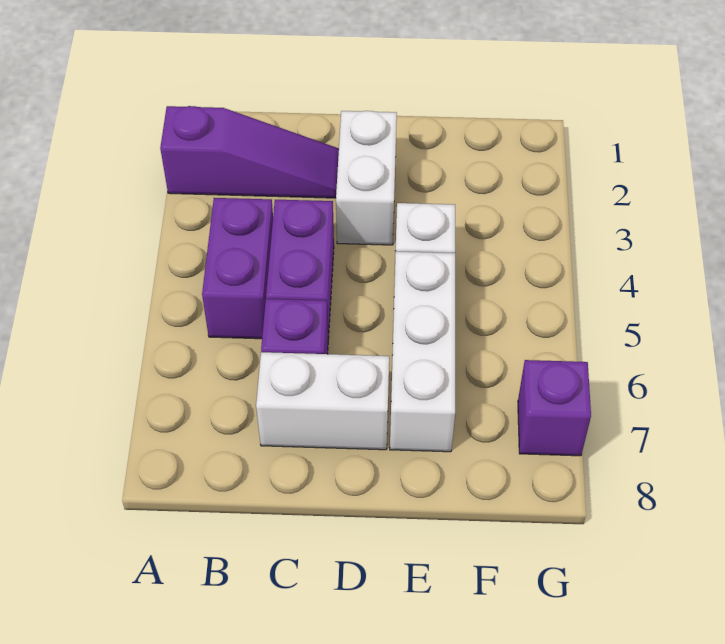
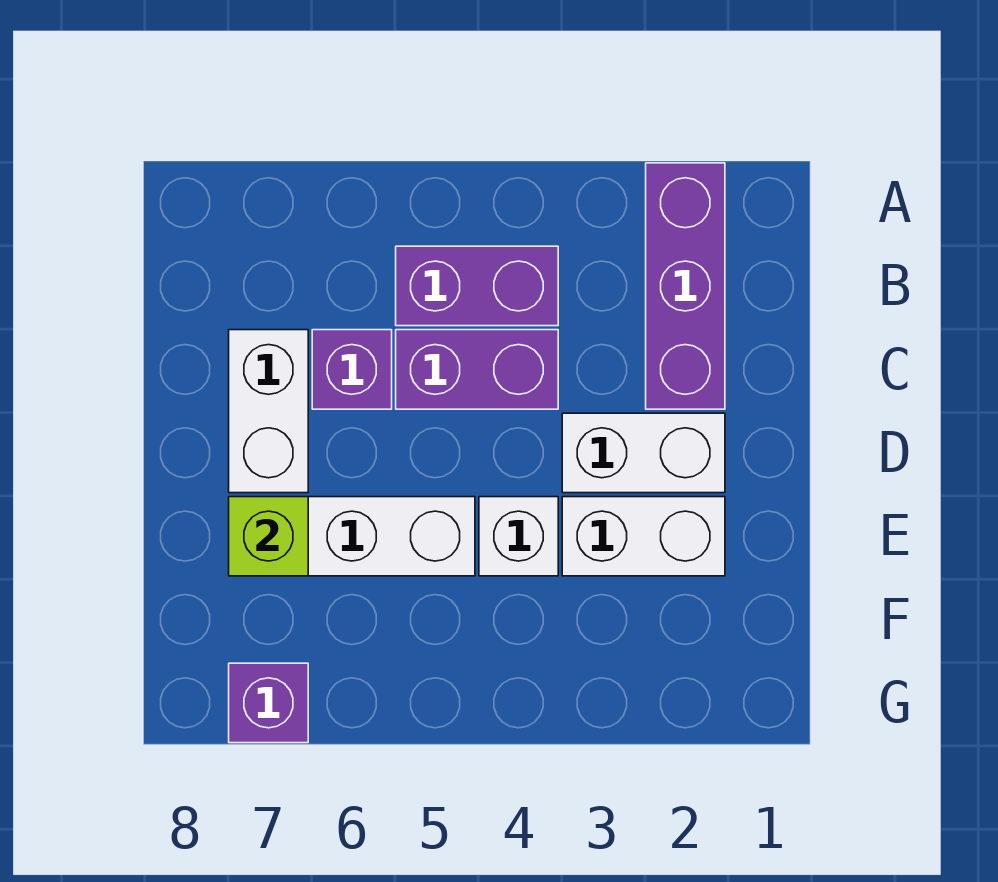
purple slope A2:C2 level 1 top A -> purple brick A2:C2 level 1
none -> white brick E2:E3 level 1
none -> lime brick E7 level 2

